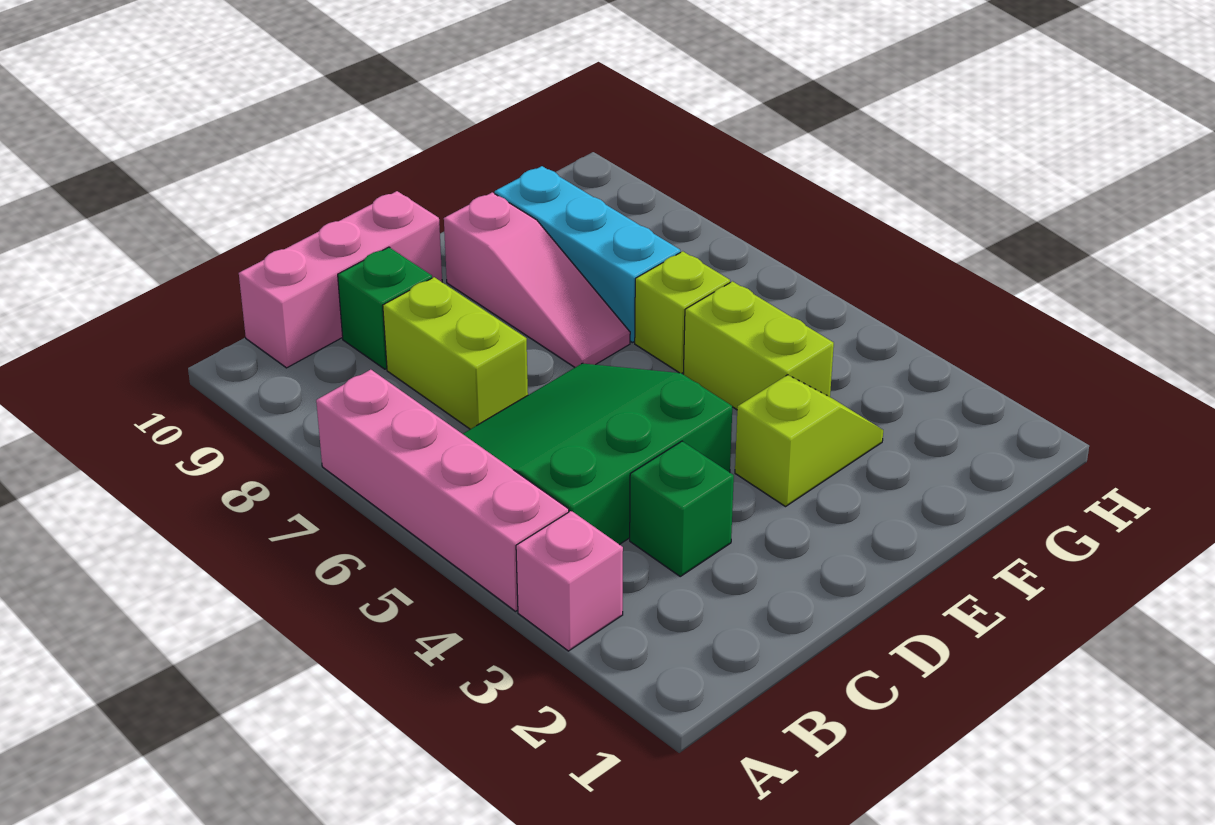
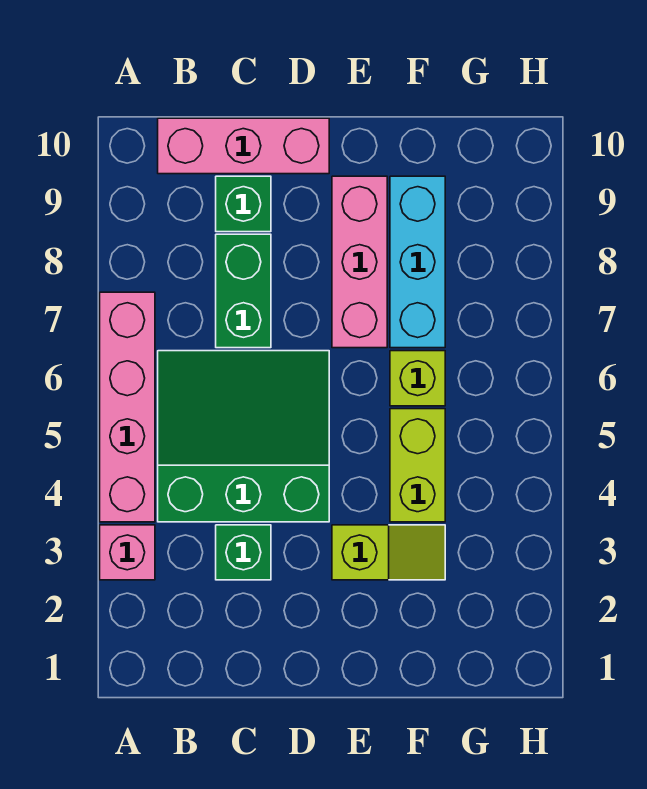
lime brick C7:C8 level 1 -> green brick C7:C8 level 1
pink slope E7:E9 level 1 top 9 -> pink brick E7:E9 level 1

